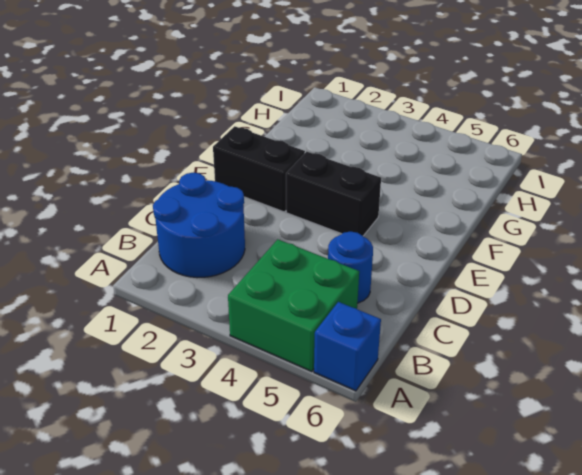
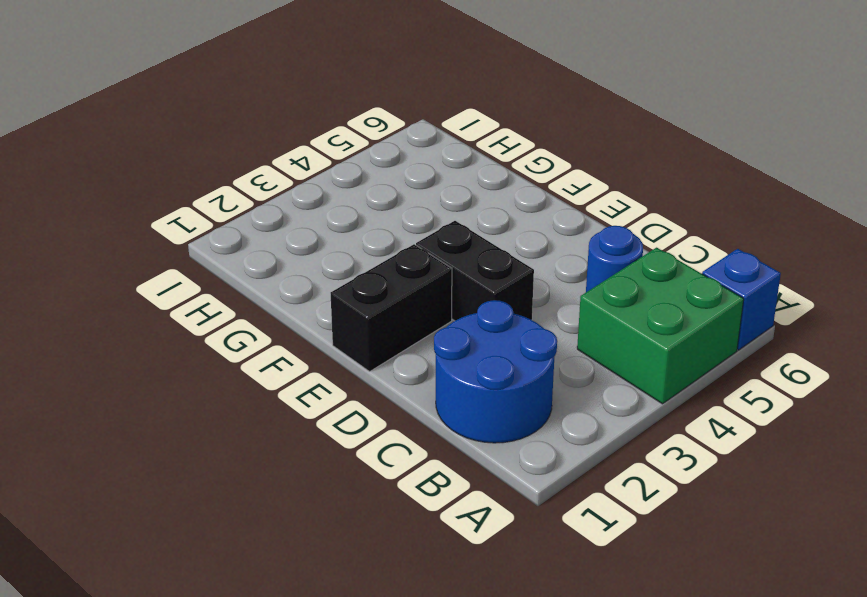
black brick E3:E4 level 1 -> black brick D3:E3 level 1

